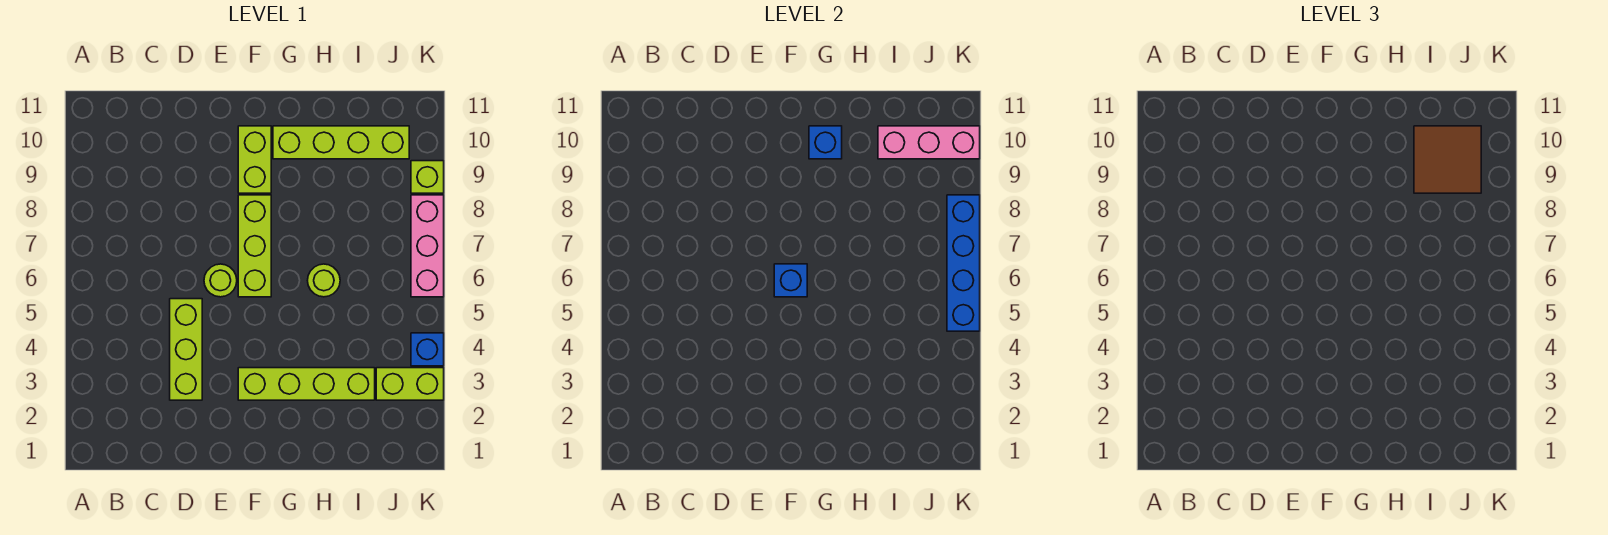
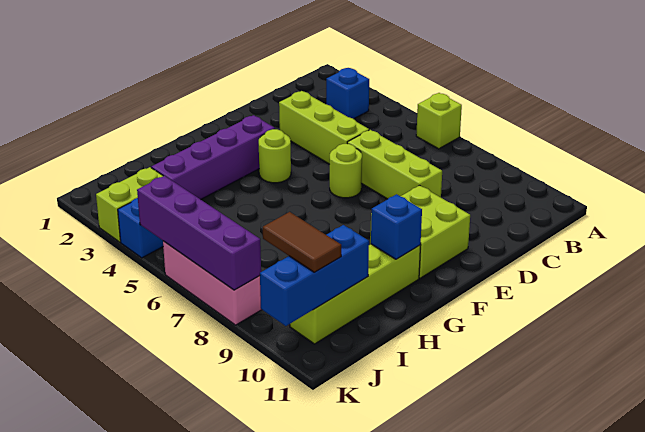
lime brick F3:I3 level 1 -> purple brick F3:I3 level 1
lime brick F6:F8 level 1 -> lime brick D6:D8 level 1
blue brick F6 level 2 -> blue brick B3 level 1
lime brick F9:F10 level 1 -> lime brick E9:F10 level 1
lime round brick H6 level 1 -> lime round brick F4 level 1
brown tile I9:J10 level 3 -> brown tile J9:J10 level 3
pink brick I10:K10 level 2 -> blue brick I10:K10 level 2
blue brick K5:K8 level 2 -> purple brick K5:K8 level 2
lime brick K9 level 1 -> lime brick A6 level 1

